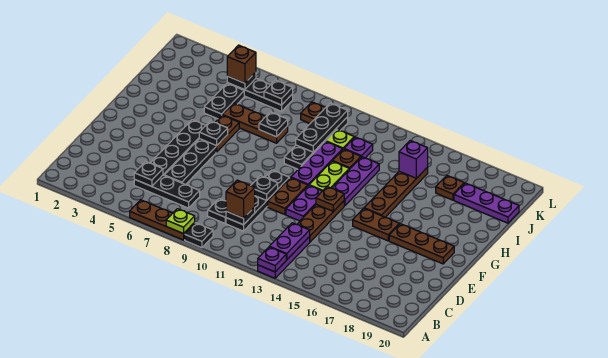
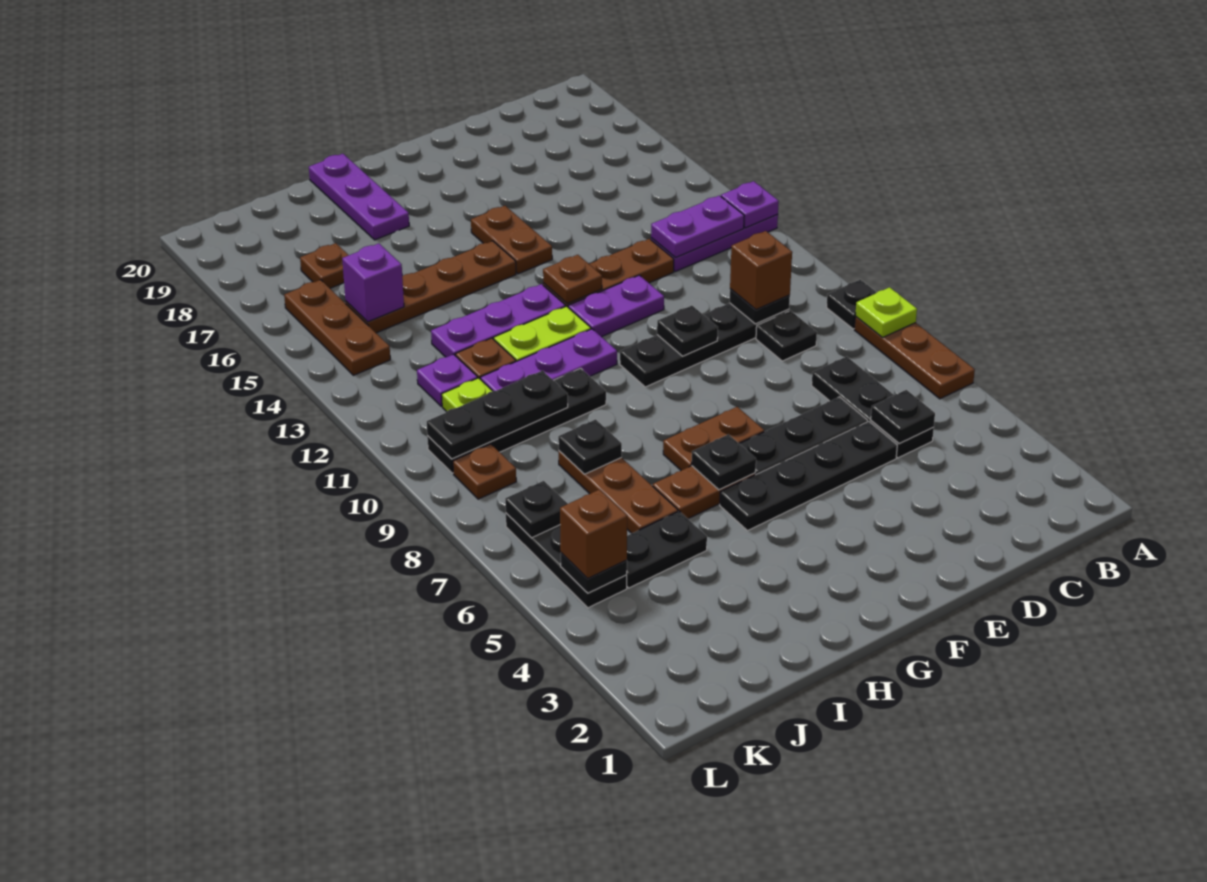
brown plate E11:F11 level 1 -> brown plate F7:G7 level 1
brown plate F17:F19 level 1 -> brown plate K14:K16 level 1
purple plate J18:J20 level 1 -> purple plate H18:H20 level 1

